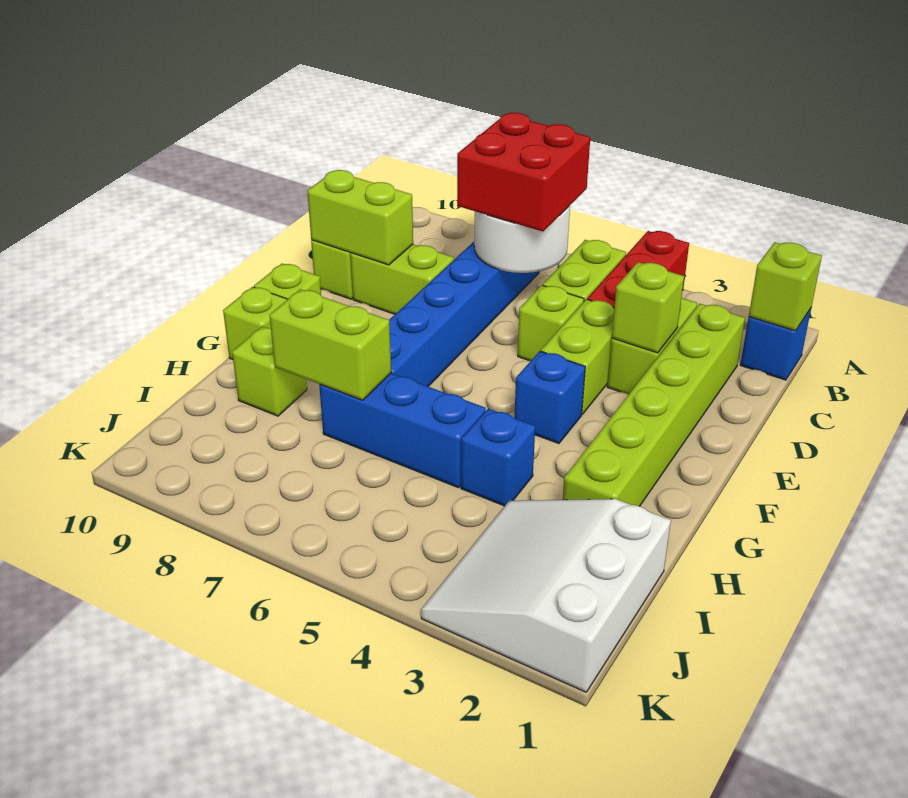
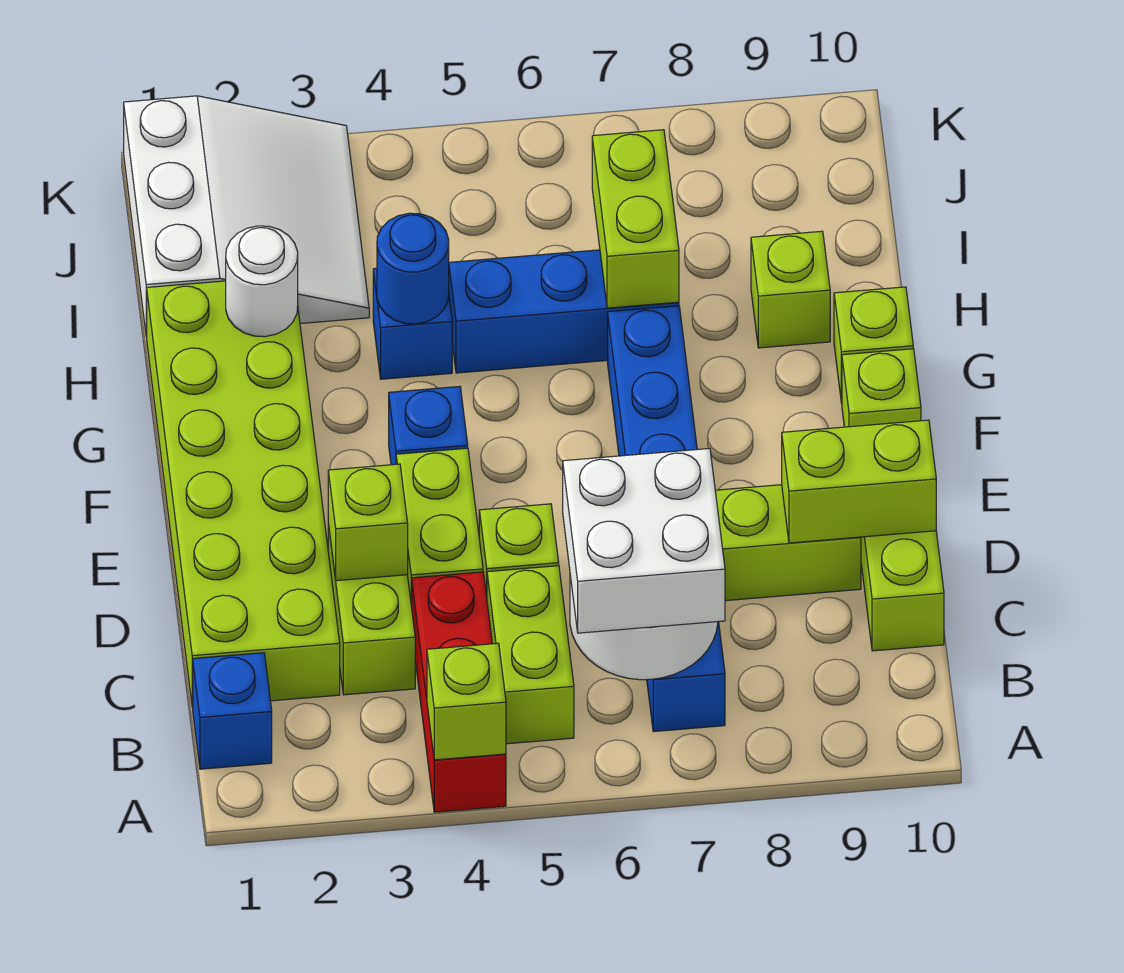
lime brick B1 level 2 -> lime brick A4 level 2
red brick B6:C7 level 3 -> white brick B6:C7 level 3
lime brick C2:H2 level 1 -> lime brick C1:H2 level 1
none -> white round brick H2 level 2
none -> blue round brick H4 level 2
lime brick H7:H8 level 2 -> lime brick H7:I7 level 2

